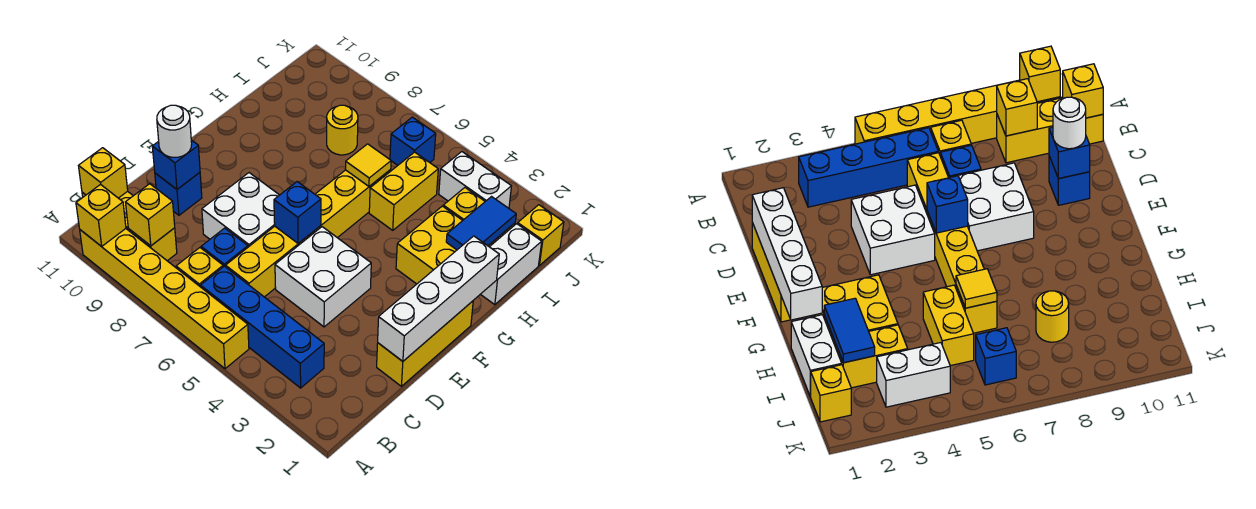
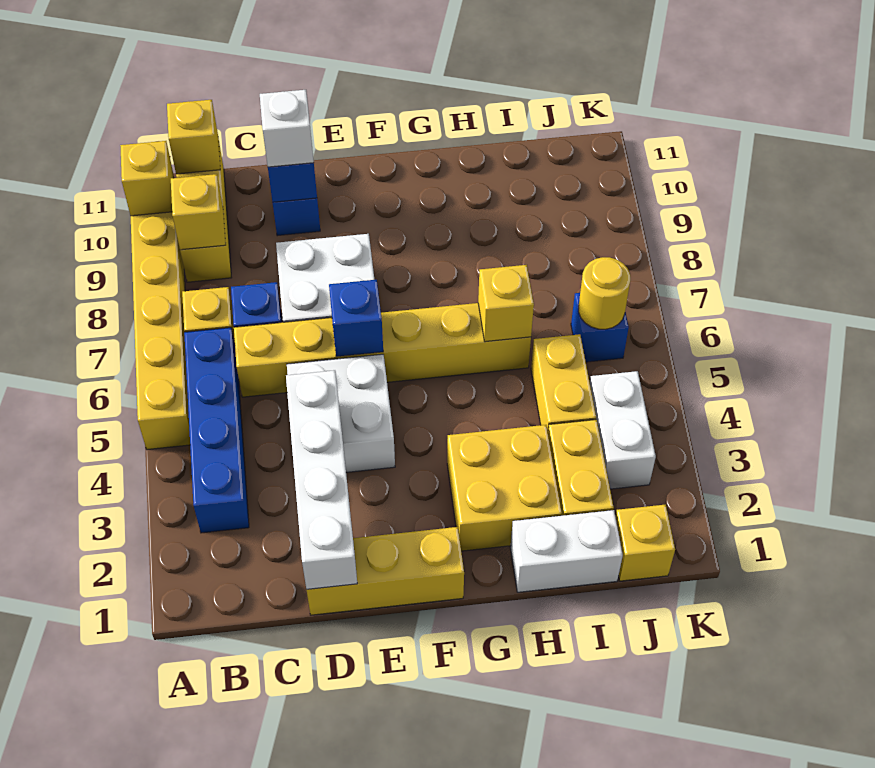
white brick D1:G1 level 2 -> white brick D1:D4 level 2
white round brick D10 level 3 -> white brick D10 level 3
blue tile H2:I2 level 2 -> none
yellow brick H5:I5 level 1 -> yellow brick I4:I5 level 1
yellow tile H6 level 2 -> yellow brick H6 level 2
yellow round brick I8 level 1 -> yellow round brick J6 level 2

